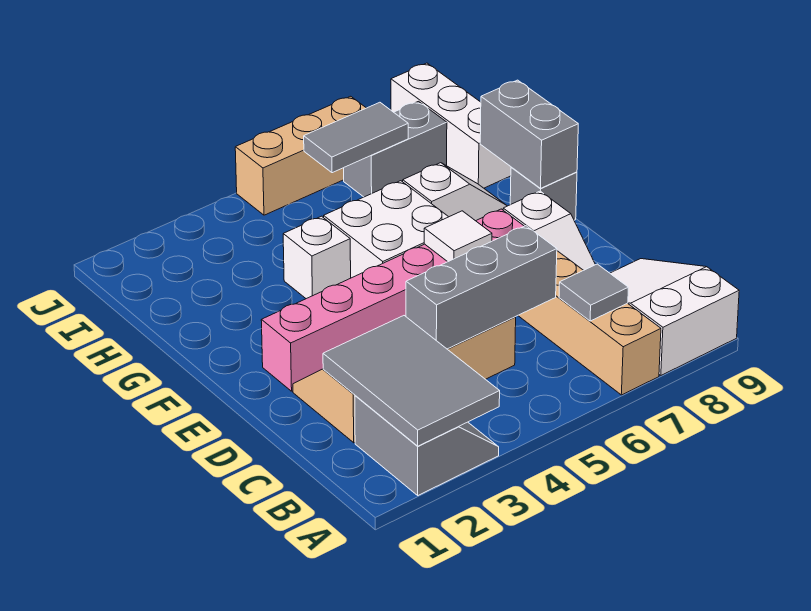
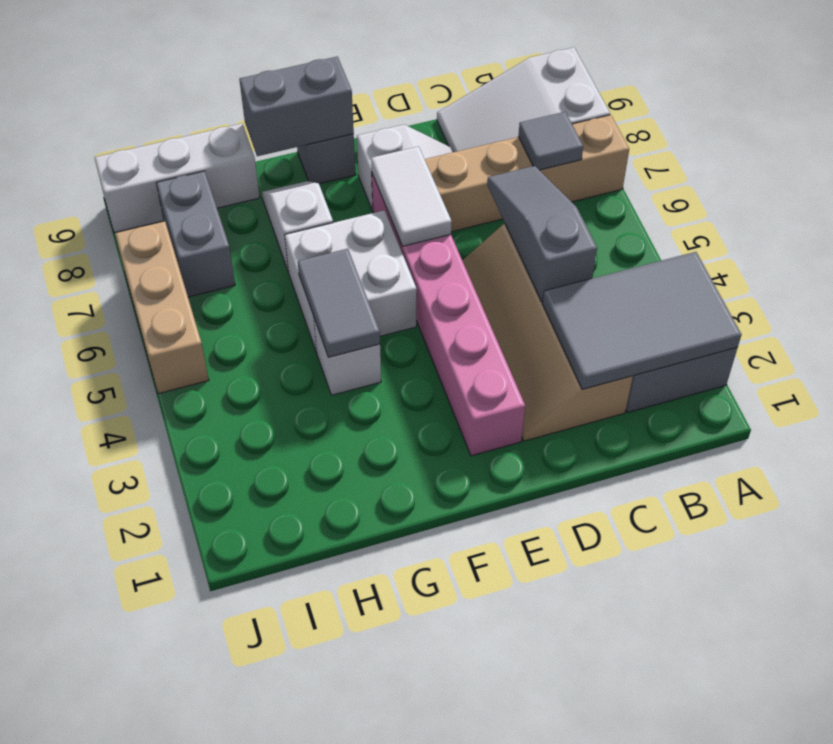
grey brick C4:C6 level 2 -> grey slope C4:C6 level 2 top 4
white tile E6 level 2 -> white tile E6:E7 level 2
grey tile I6:I7 level 2 -> grey tile G4:G5 level 2

